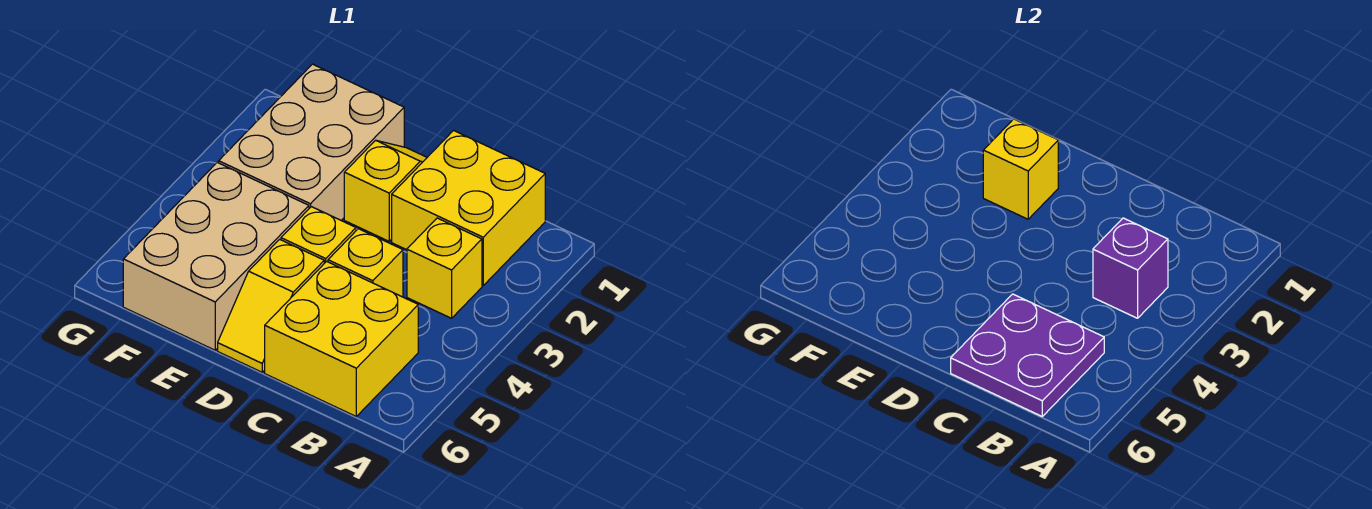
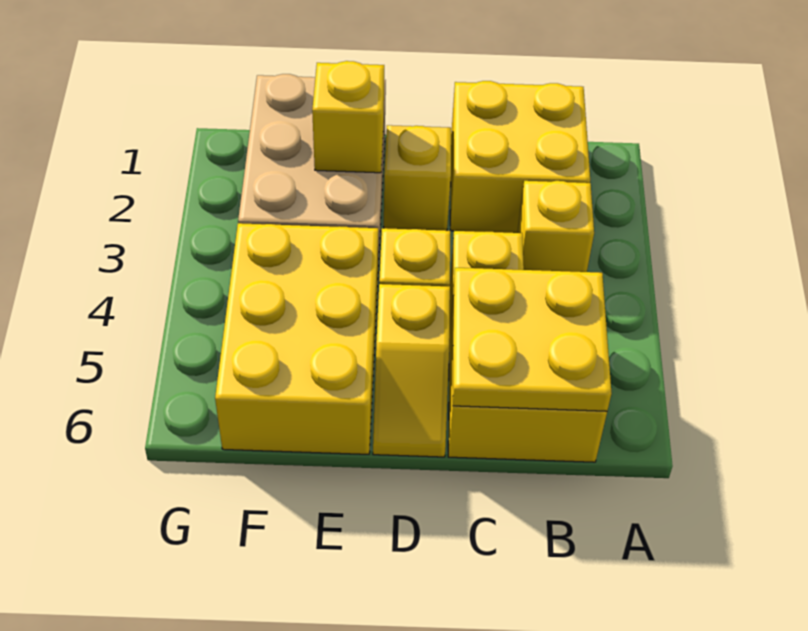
purple brick B3 level 2 -> none
purple plate B5:C6 level 2 -> yellow plate B5:C6 level 2
tan brick E4:F6 level 1 -> yellow brick E4:F6 level 1

